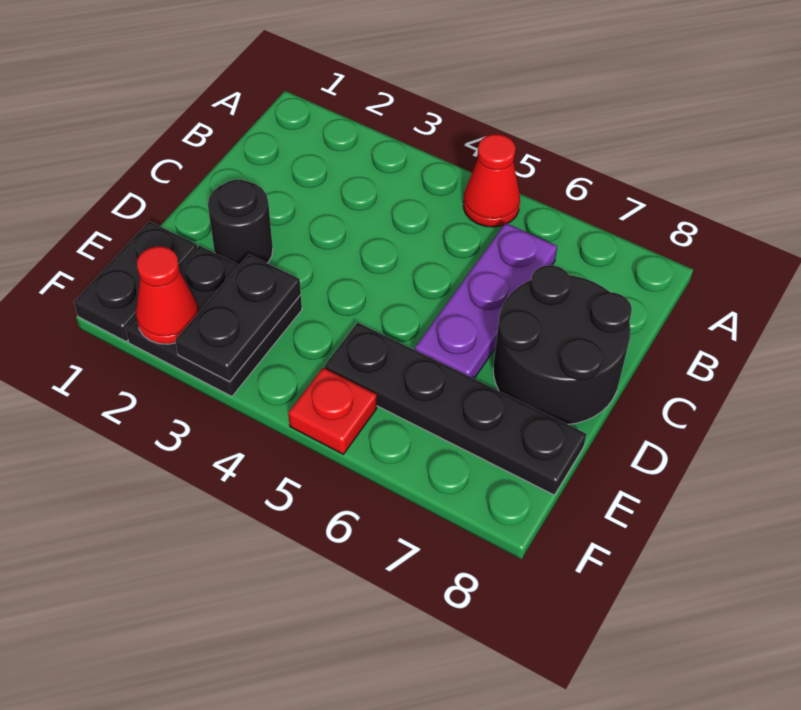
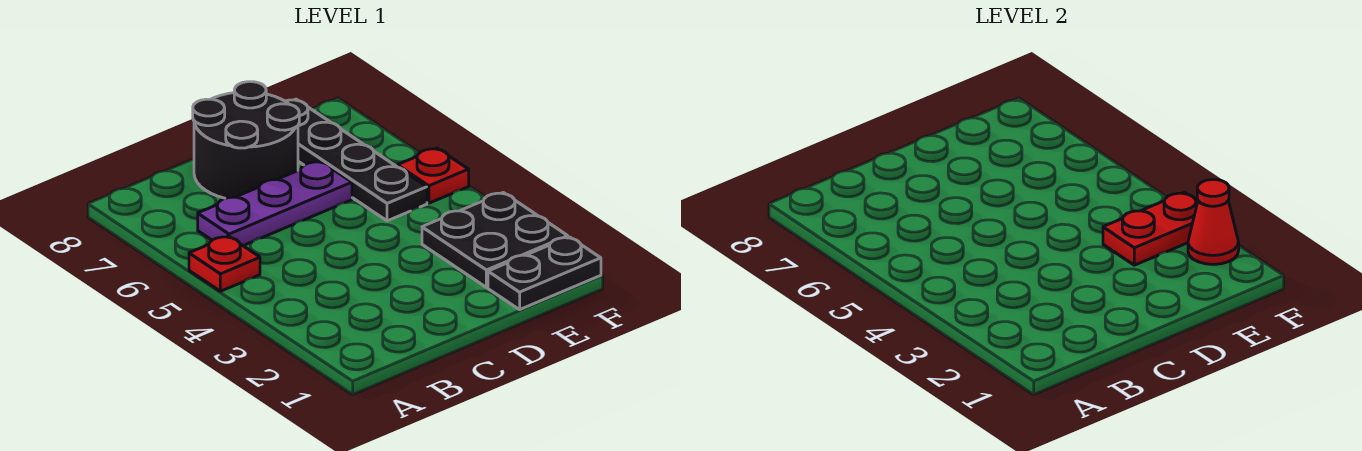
red cone A5 level 1 -> red plate A5 level 1
black round brick D2 level 1 -> none
black plate E3:F3 level 2 -> red plate E3:F3 level 2

